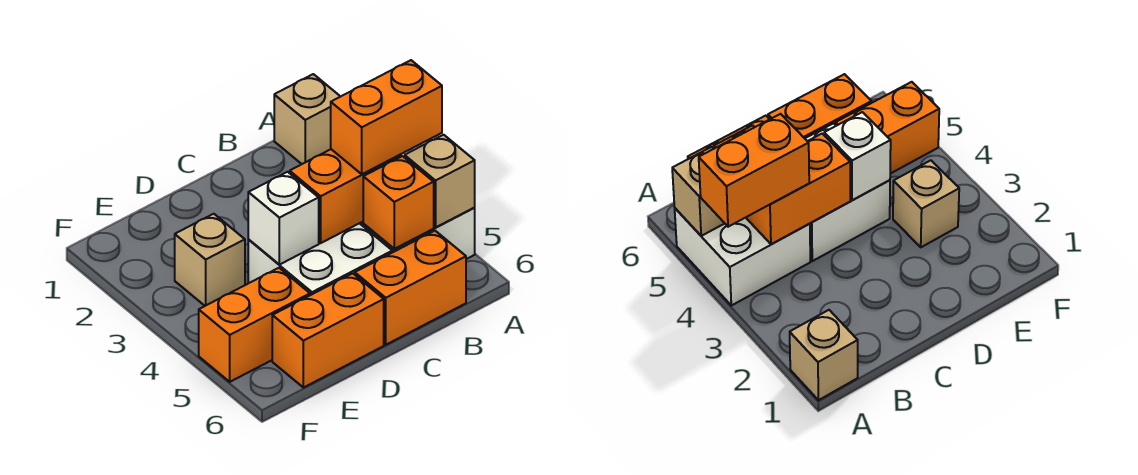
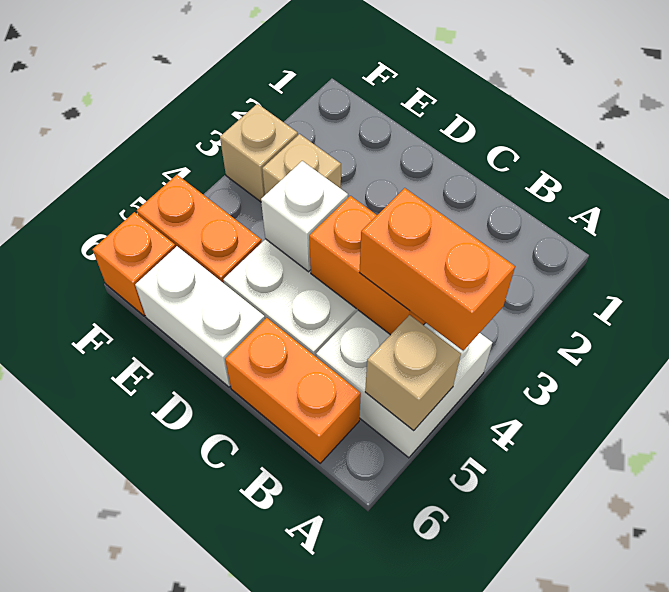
tan brick A1 level 1 -> tan brick F3 level 1
orange brick B5 level 2 -> orange brick F6 level 1
orange brick D6:E6 level 1 -> white brick D6:E6 level 1

